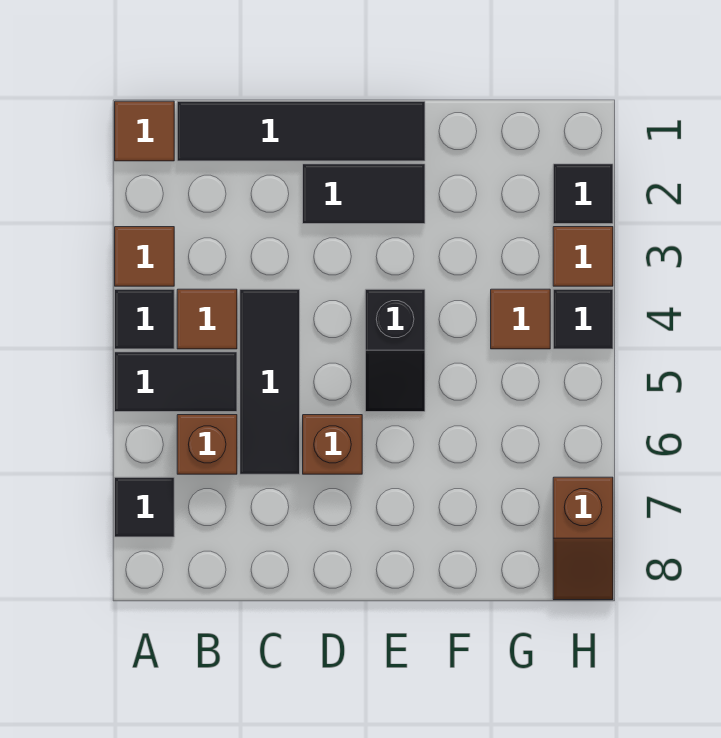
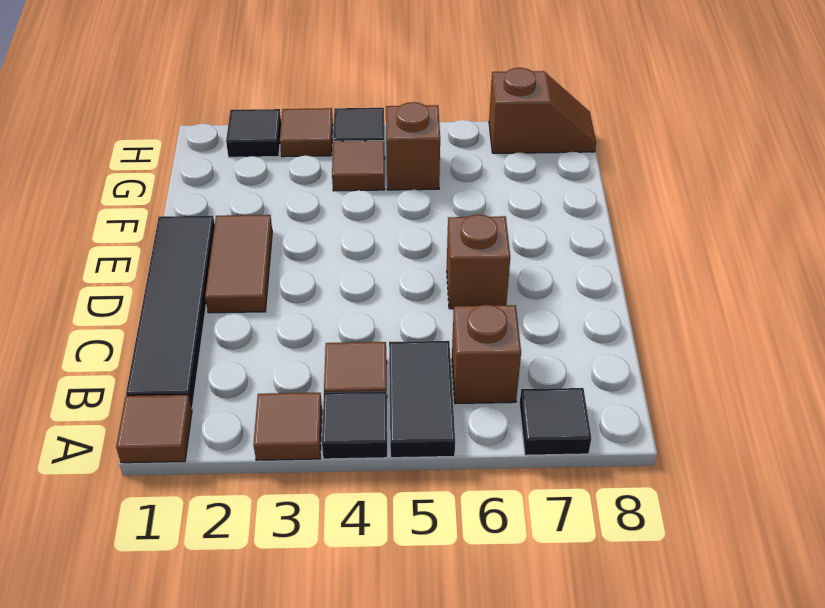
black tile C4:C6 level 1 -> none
black tile D2:E2 level 1 -> brown tile D2:E2 level 1
black slope E4:E5 level 1 top 4 -> none
none -> brown brick G5 level 1

